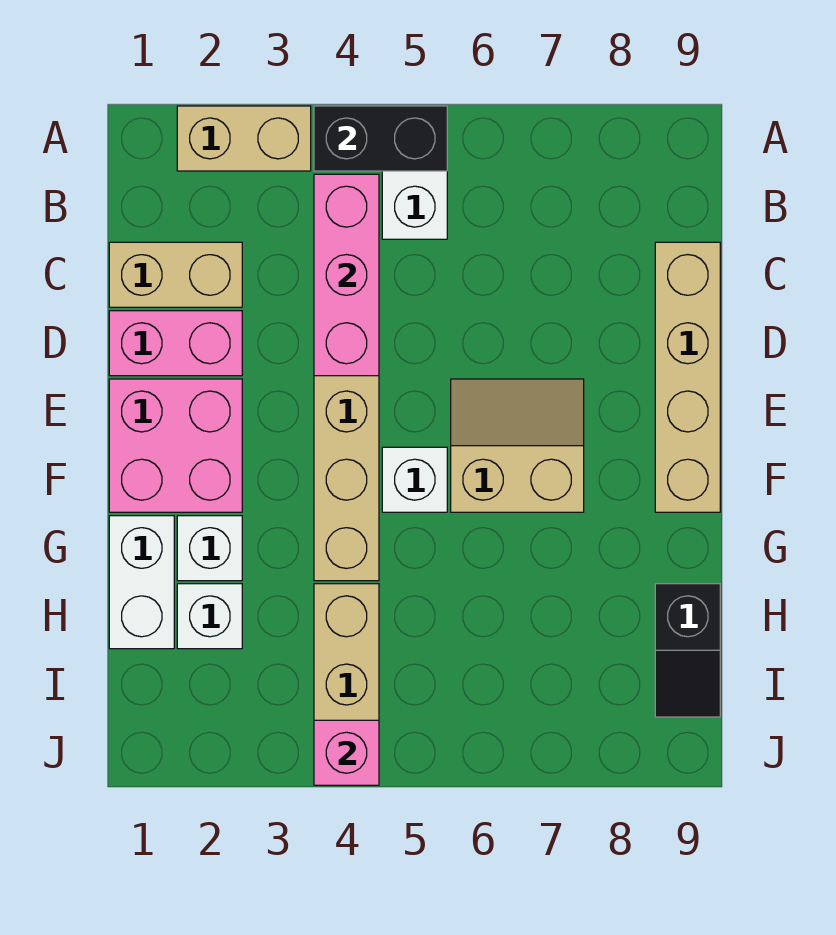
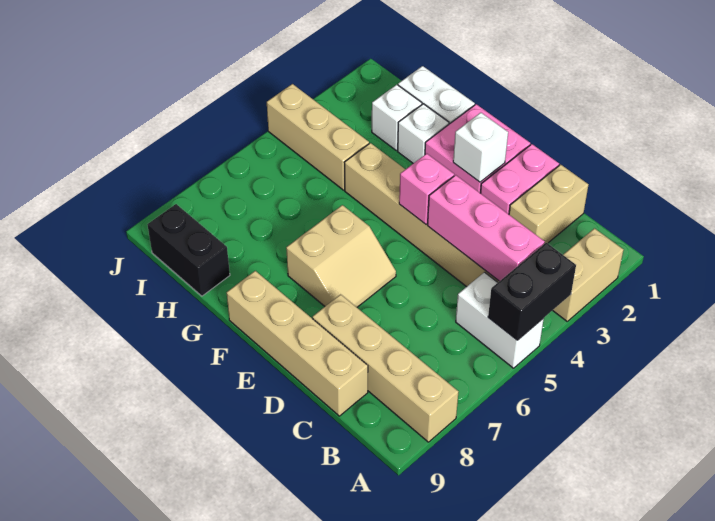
none -> tan brick A8:D8 level 1
white brick F5 level 1 -> white brick E2 level 2
black slope H9:I9 level 1 top H -> black brick H9:I9 level 1
pink brick J4 level 2 -> pink brick E4 level 2

